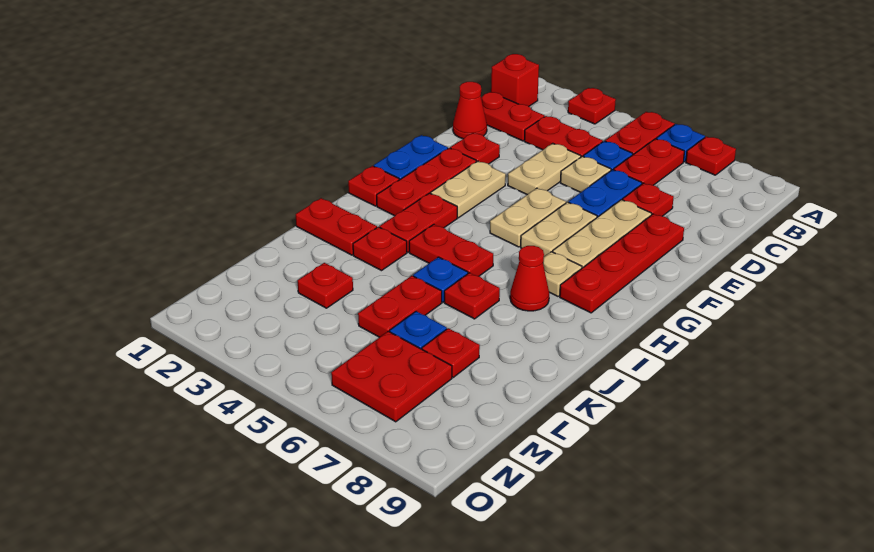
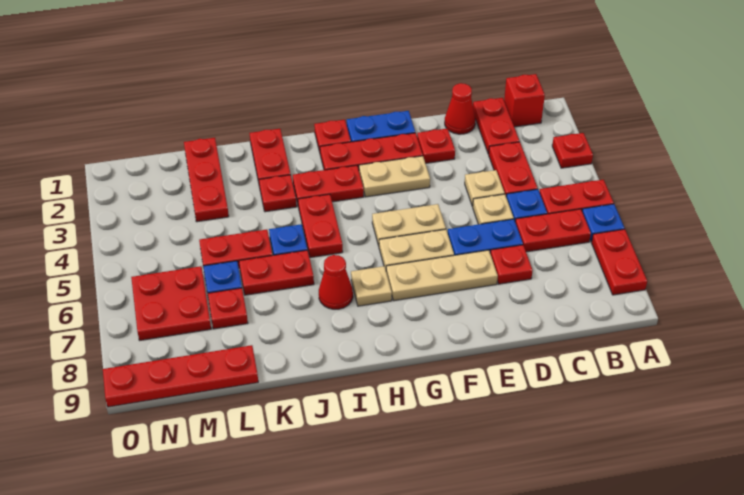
red plate A7 level 1 -> red plate A7:A8 level 1
tan plate D4:E4 level 1 -> tan plate D4 level 1
red plate E8:H8 level 1 -> red plate L9:O9 level 1
red plate J6 level 1 -> red plate J6:K6 level 1
red plate L3 level 1 -> red plate L1:L3 level 1

